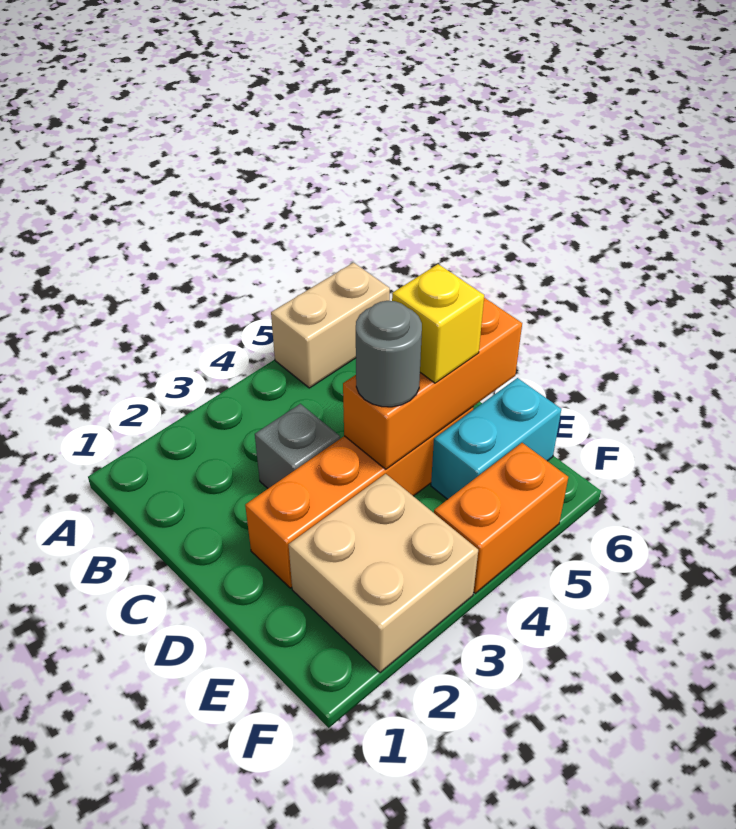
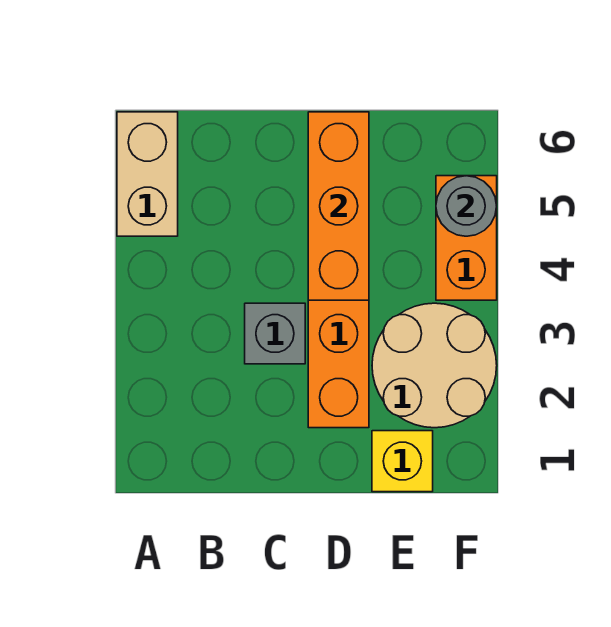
grey round brick D4 level 3 -> grey round brick F5 level 2
yellow brick D5 level 3 -> yellow brick E1 level 1
tan brick E2:F3 level 1 -> tan round brick E2:F3 level 1
cyan brick E5:E6 level 1 -> none

